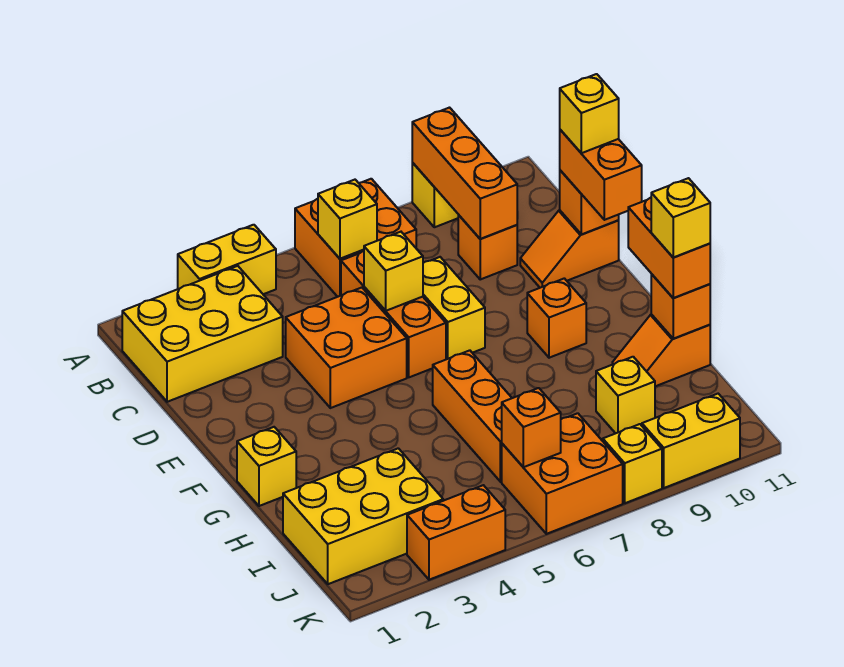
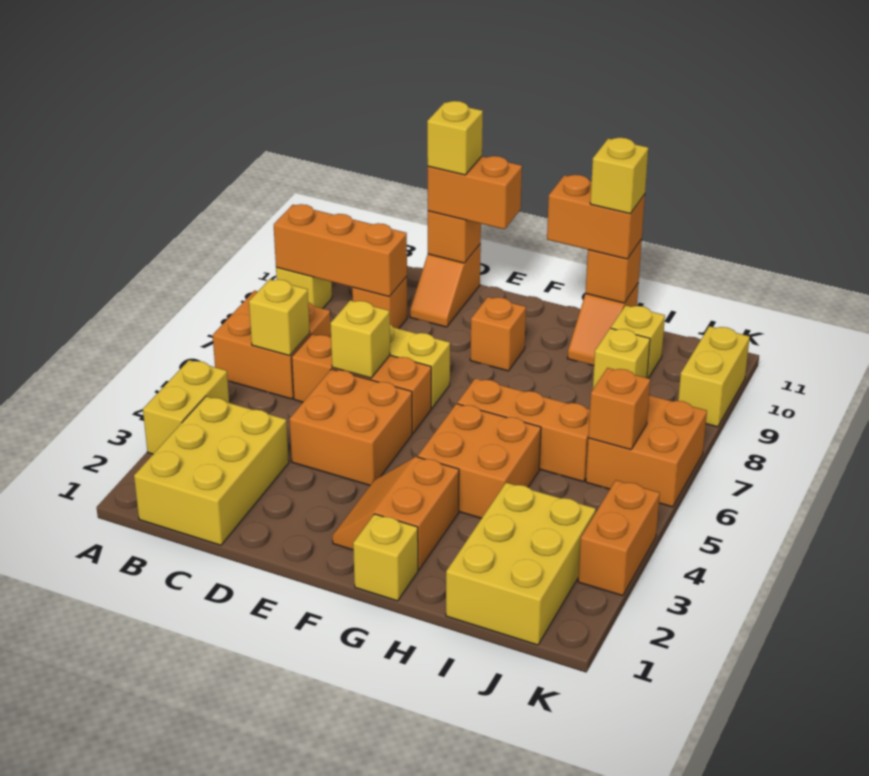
none -> orange slope F2:G3 level 1 top G
none -> orange brick G4:H5 level 1
yellow brick K8 level 1 -> yellow brick I10 level 1

